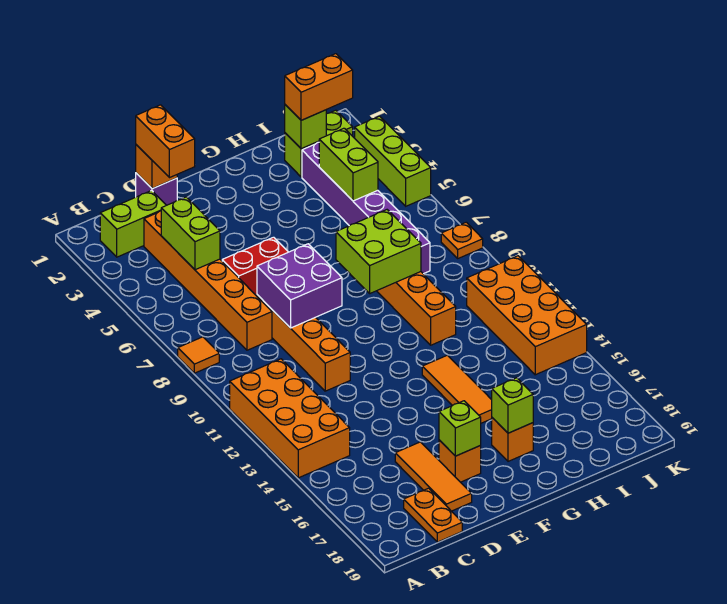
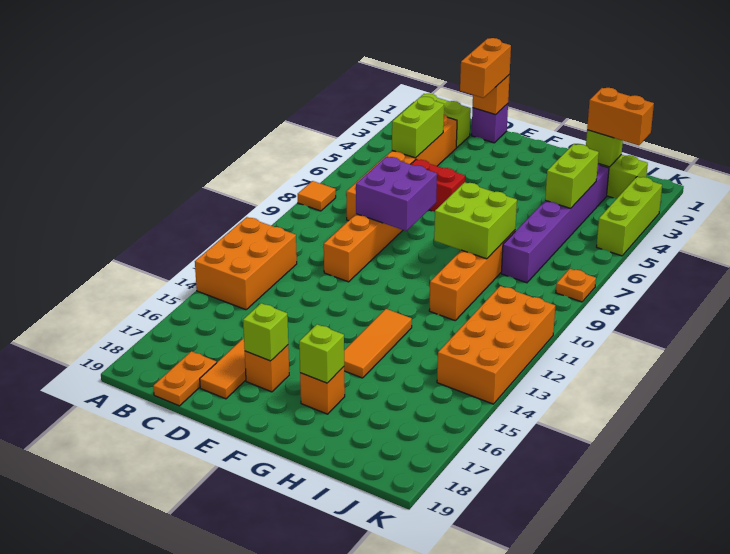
orange brick A11:B14 level 1 -> orange brick A12:B14 level 1

